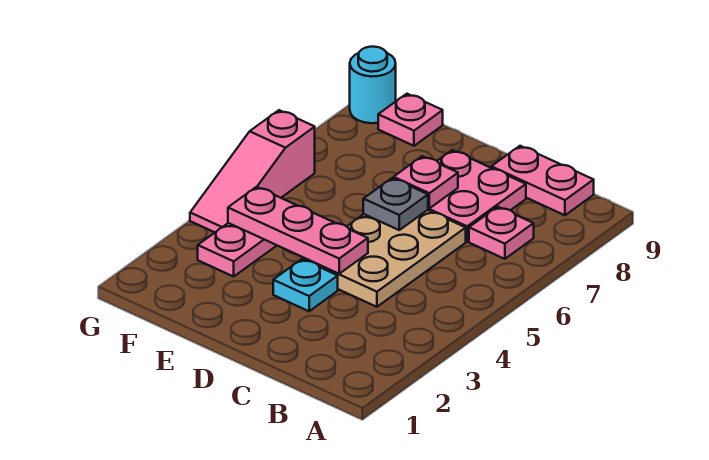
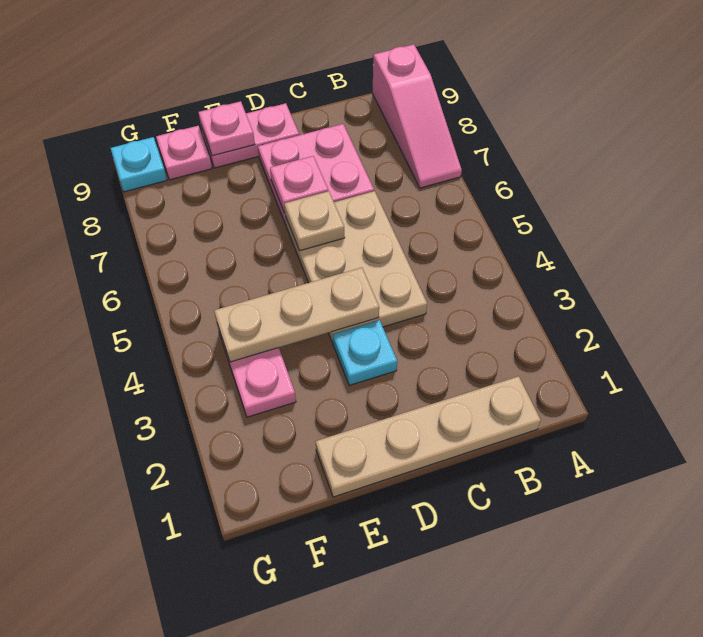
none -> tan plate B1:E1 level 1
pink plate B7 level 1 -> pink plate E9 level 2
pink plate B9:C9 level 1 -> pink plate D9:E9 level 1
pink plate D4:F4 level 2 -> tan plate D4:F4 level 2
grey plate D6 level 2 -> tan plate D6 level 2
pink slope G4:G6 level 1 top 6 -> pink slope A7:A9 level 1 top 9
cyan round brick G9 level 1 -> cyan plate G9 level 1

